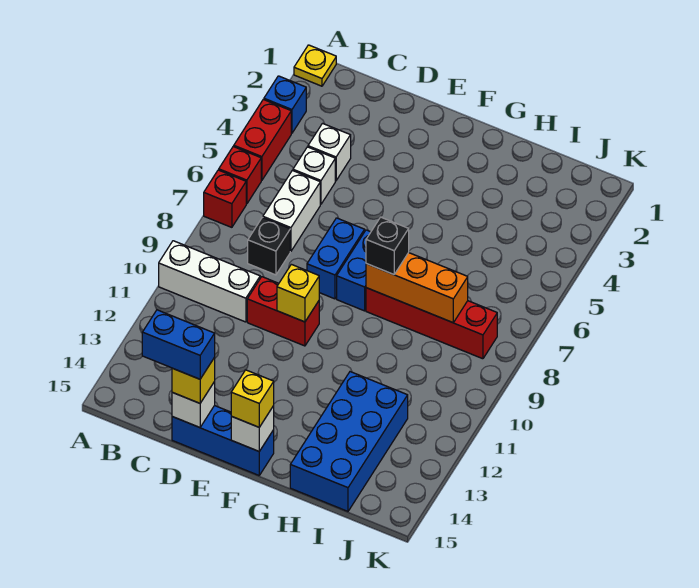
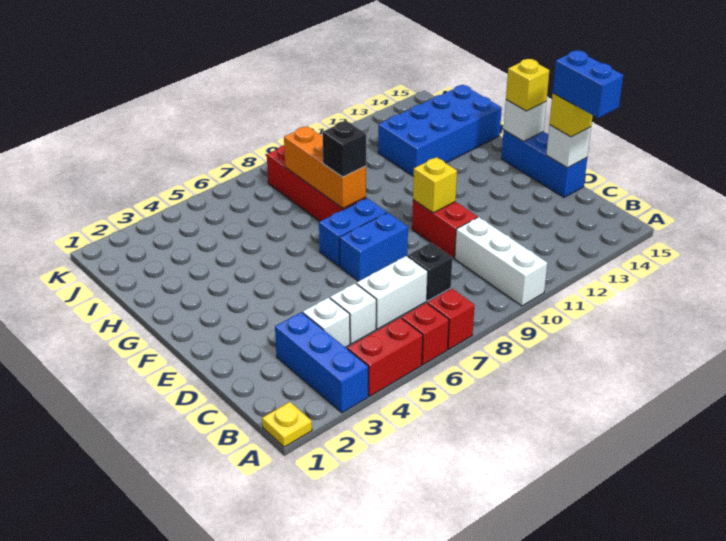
blue brick A3 level 1 -> blue brick A3:C3 level 1

